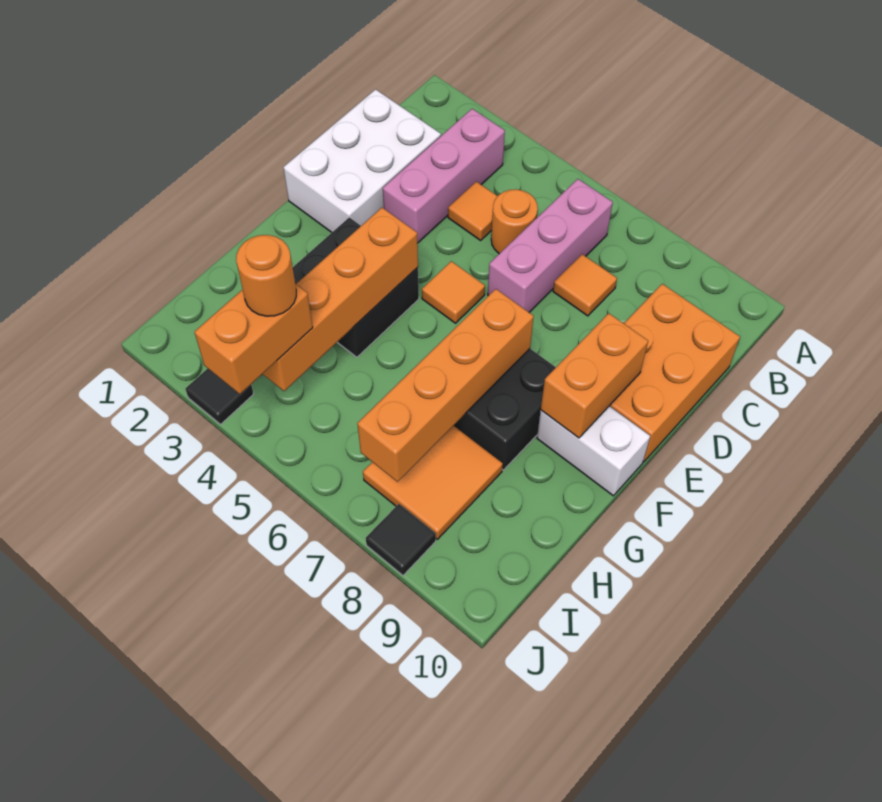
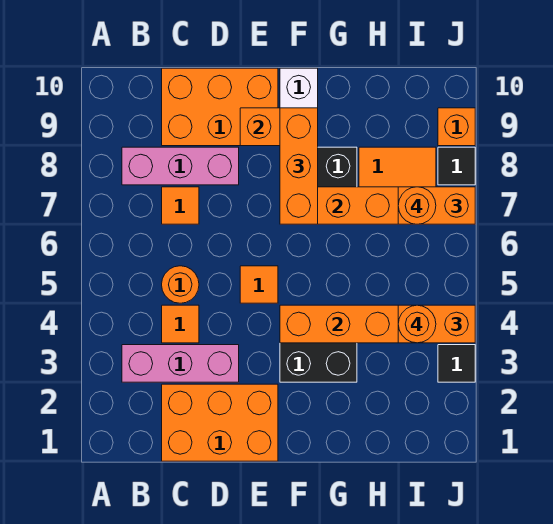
pink brick B6:D6 level 1 -> pink brick B8:D8 level 1
white brick C1:E2 level 1 -> orange brick C1:E2 level 1
none -> orange brick F7:F9 level 3
none -> orange brick I7:J7 level 3
none -> orange round brick I7 level 4
none -> orange brick J9 level 1

